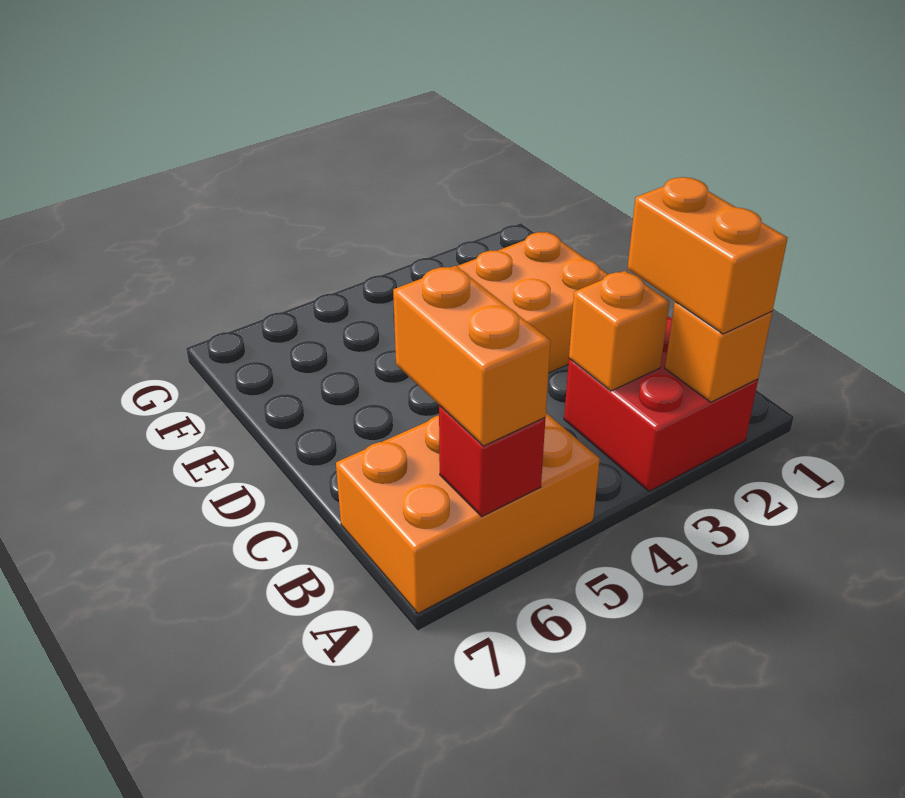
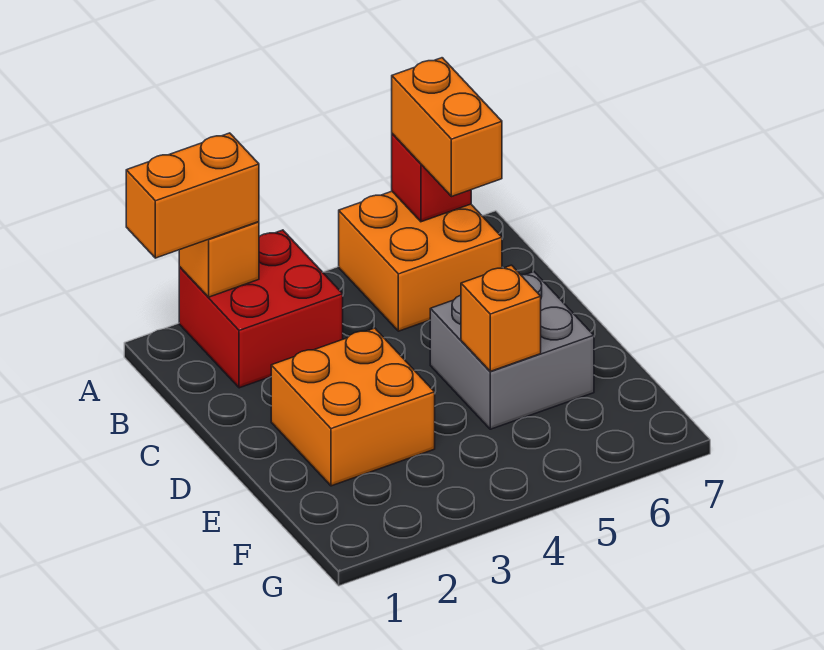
orange brick A2:B2 level 3 -> orange brick A1:A2 level 3
orange brick A5:B7 level 1 -> orange brick A5:B6 level 1
orange brick B3 level 2 -> orange brick E5 level 2
none -> grey brick D5:E6 level 1

